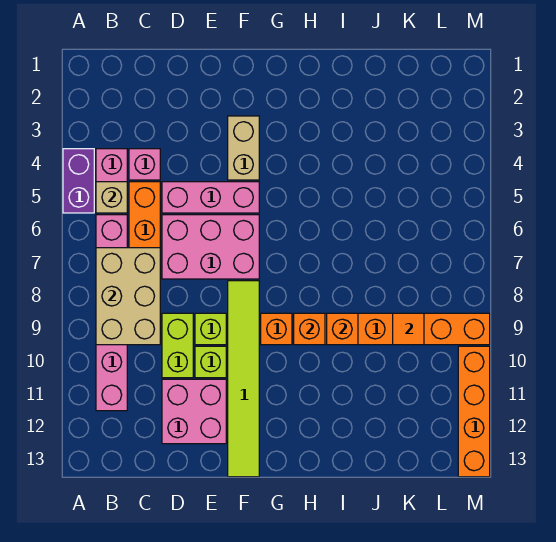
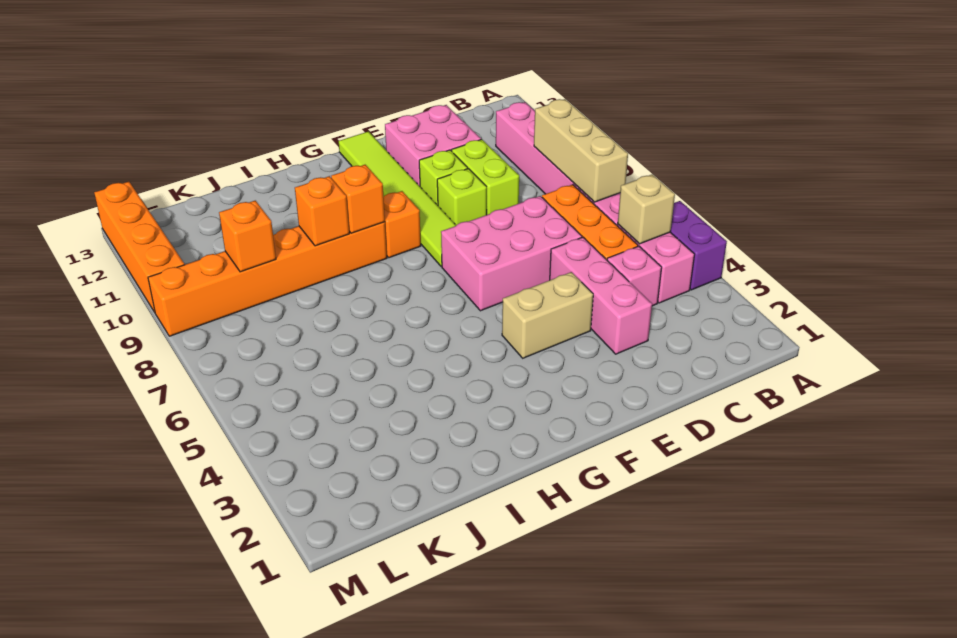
tan brick B7:C9 level 2 -> tan brick B7:B9 level 2
pink brick D5:F5 level 1 -> pink brick D3:D5 level 1
tan brick F3:F4 level 1 -> tan brick E4:F4 level 1
orange tile K9 level 2 -> orange brick K9 level 2

